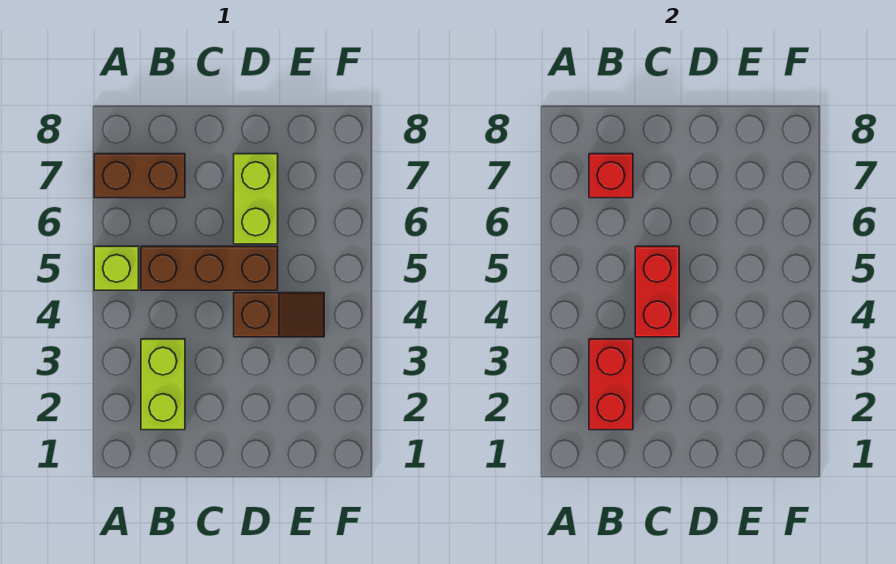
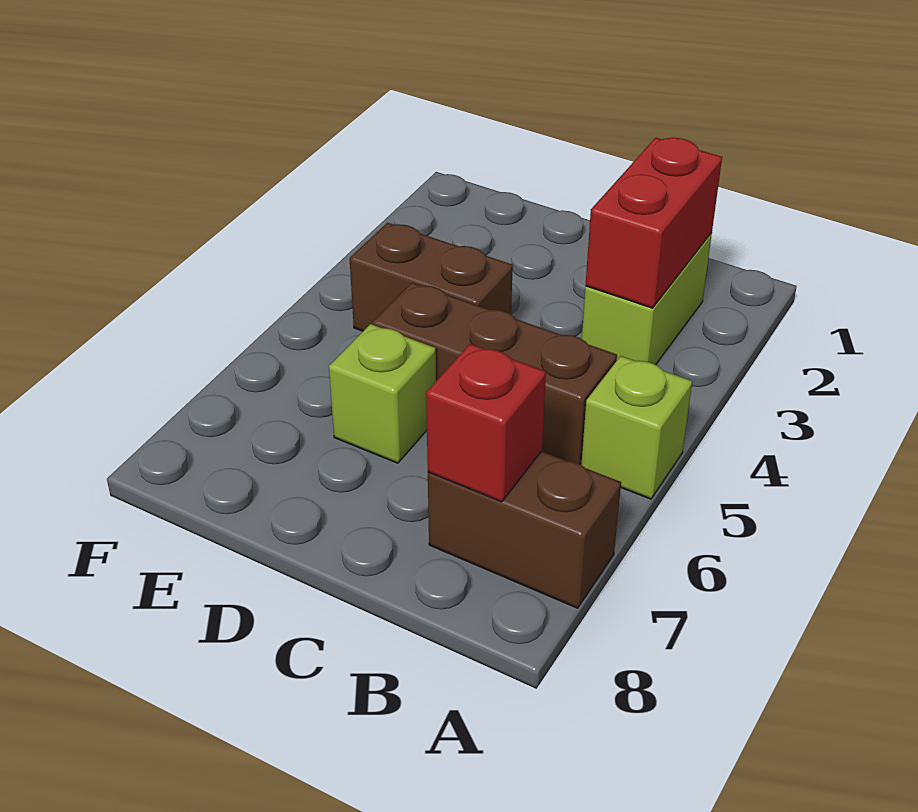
red brick C4:C5 level 2 -> none
brown slope D4:E4 level 1 top D -> brown brick D4:E4 level 1
lime brick D6:D7 level 1 -> lime brick D6 level 1

